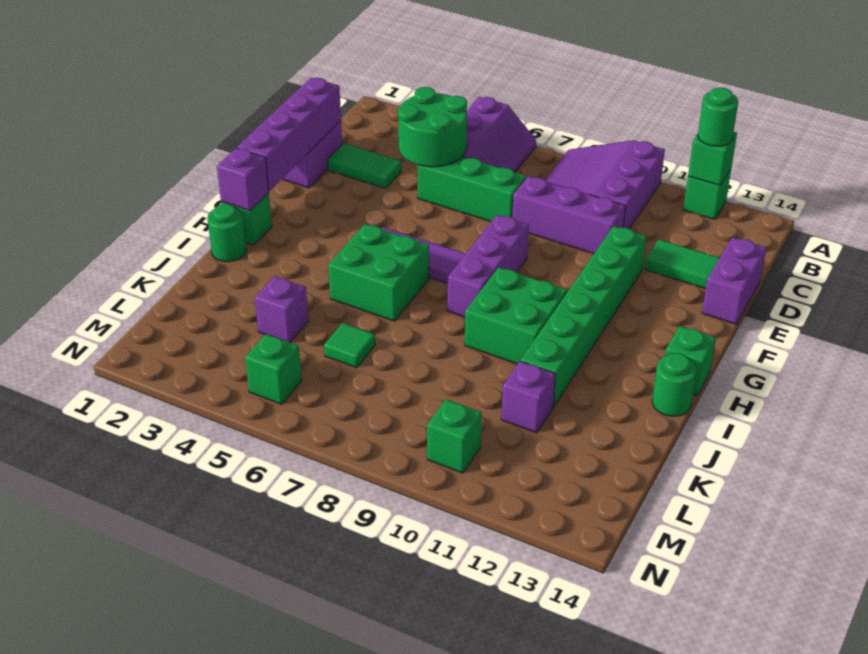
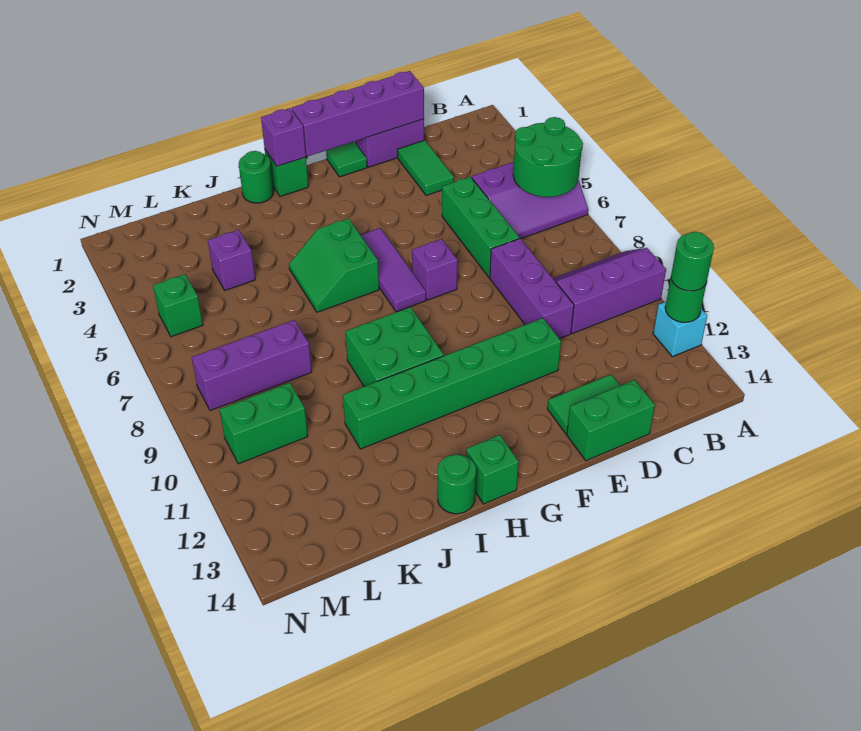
purple slope A8:C10 level 1 top 10 -> purple slope A9:C10 level 1 top 10
green brick A12 level 1 -> cyan brick A12 level 1
green brick A12 level 2 -> green round brick A12 level 2
green round brick C4:D5 level 2 -> green round brick A5:B6 level 2
green tile D12:D13 level 1 -> green tile D13:E13 level 1
purple brick D14:E14 level 1 -> green brick D14:E14 level 1
purple brick F8:H8 level 1 -> purple brick K8:M8 level 1
green brick H5:I6 level 1 -> green slope H5:I6 level 1 top H
green tile K6 level 1 -> green tile F1 level 1
purple brick K11 level 1 -> purple brick F7 level 1
green brick M10 level 1 -> green brick L10:M10 level 1

